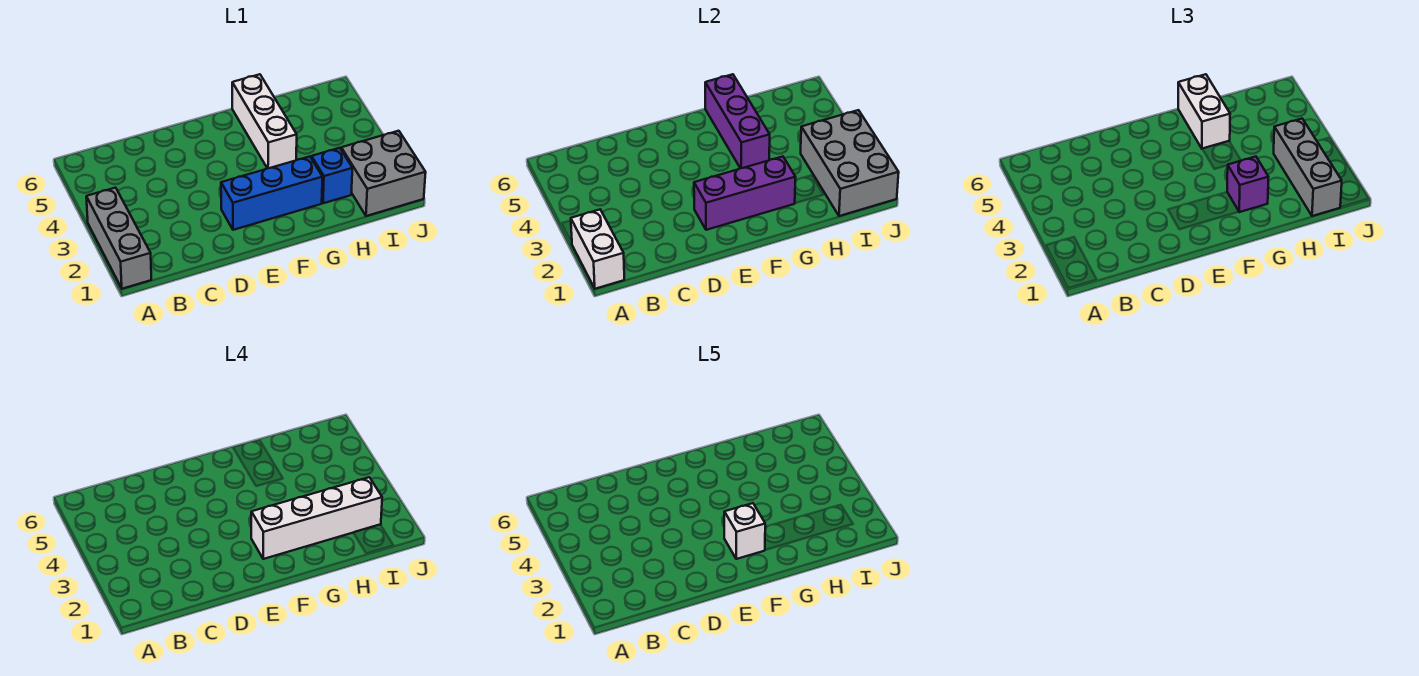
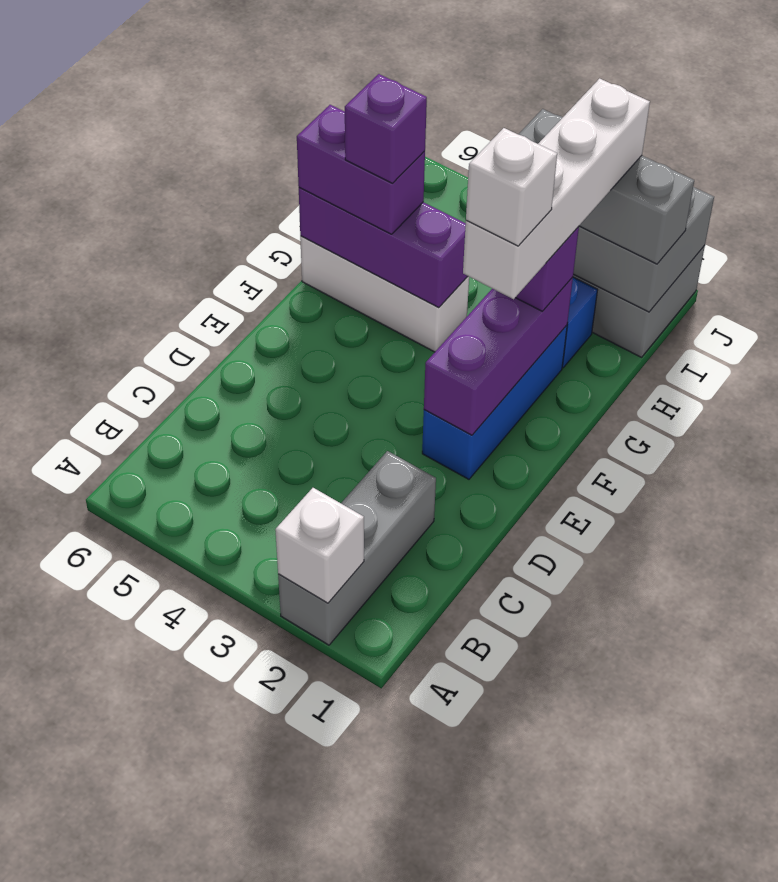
grey brick A1:A3 level 1 -> grey brick A2:C2 level 1
white brick A1:A2 level 2 -> white brick A2 level 2
white brick G5:G6 level 3 -> purple brick G5:G6 level 3
none -> purple brick G5 level 4

